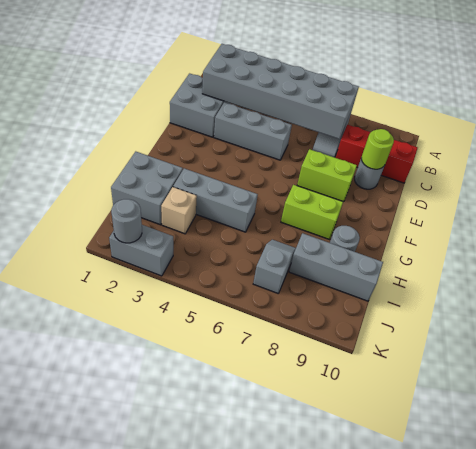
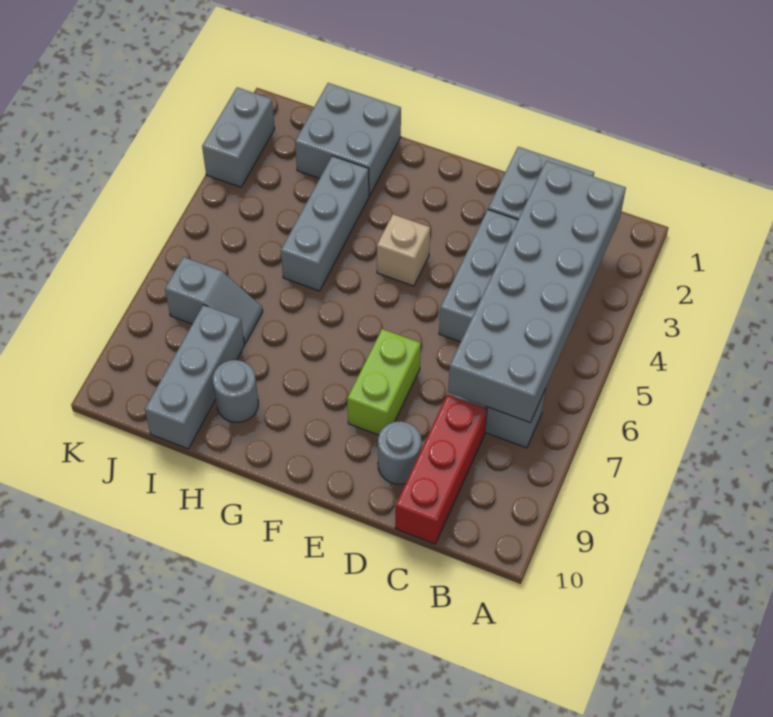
lime round brick D9 level 2 -> none
lime brick G7:G8 level 1 -> none
tan brick I3 level 1 -> tan brick F4 level 1
grey round brick K2 level 2 -> none

